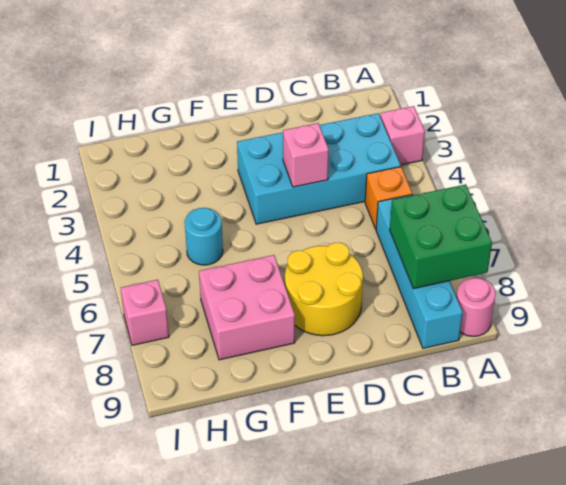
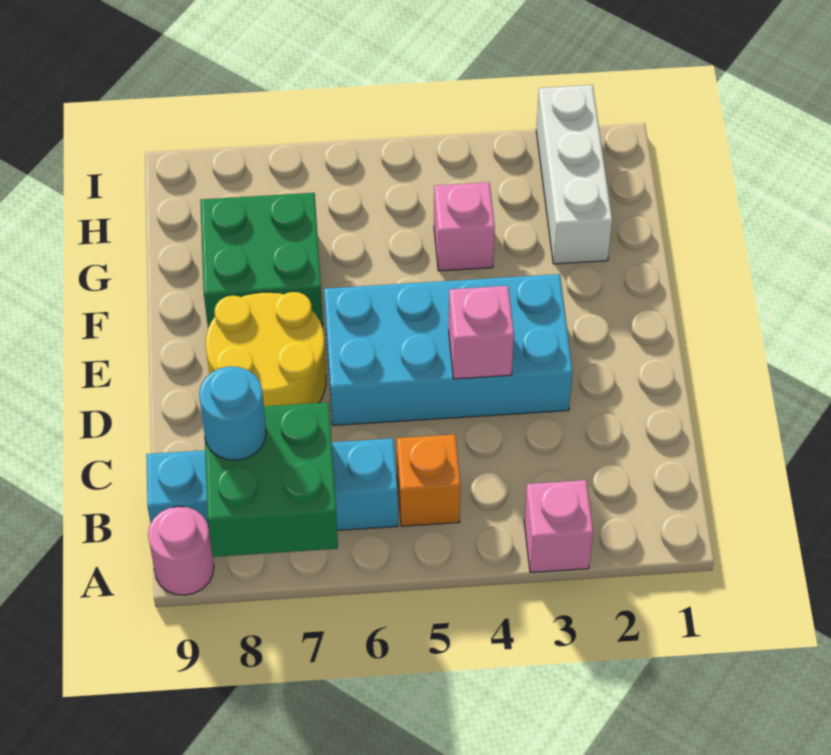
cyan brick B3:E4 level 1 -> cyan brick D3:E6 level 1
pink brick F7:G8 level 1 -> green brick F7:G8 level 1
none -> white brick G2:I2 level 1
cyan round brick G5 level 1 -> cyan round brick B8 level 3
pink brick I7 level 1 -> pink brick G4 level 1

